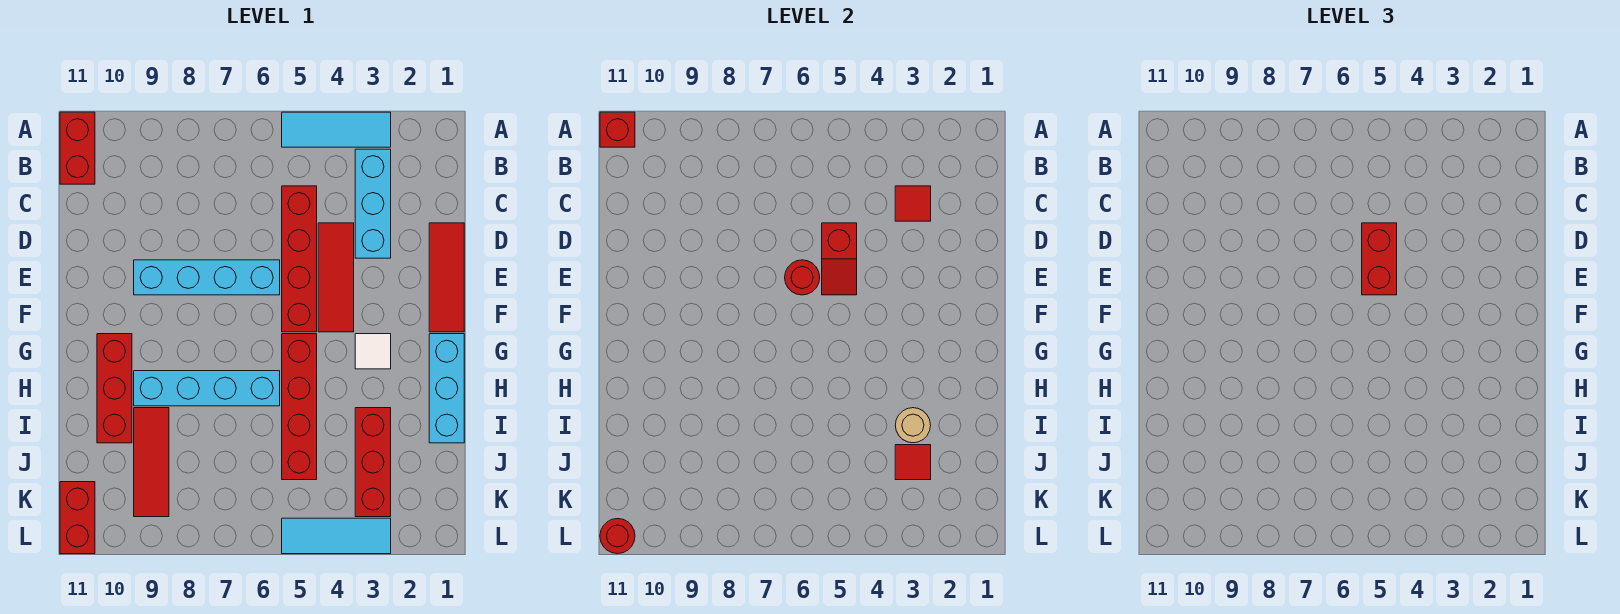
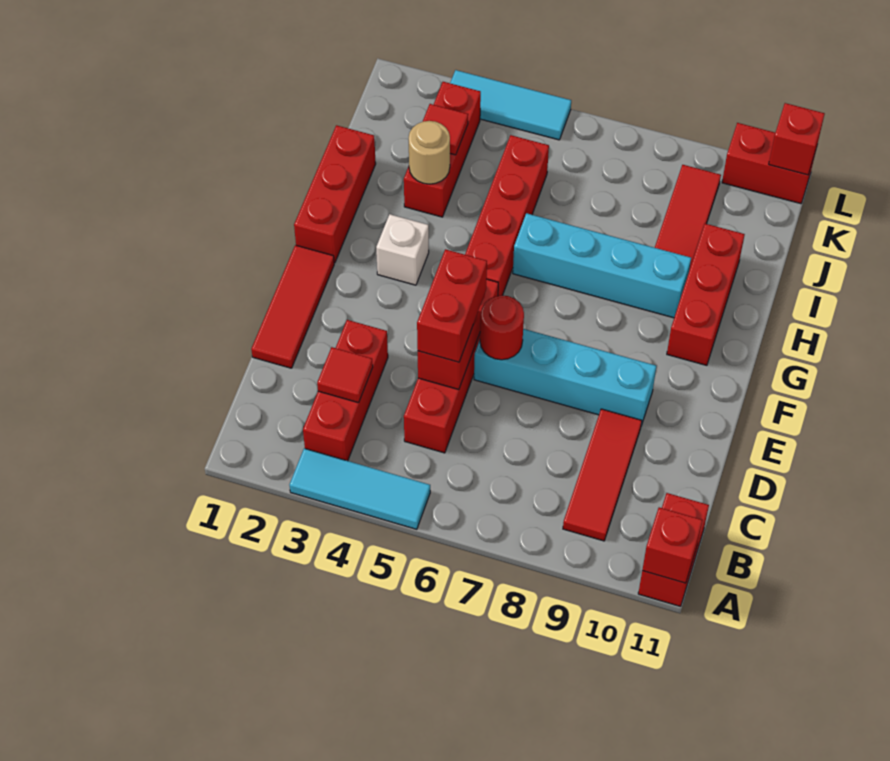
cyan brick B3:D3 level 1 -> red brick B3:D3 level 1
red tile D4:F4 level 1 -> red tile B9:D9 level 1
cyan brick G1:I1 level 1 -> red brick G1:I1 level 1
white tile G3 level 1 -> white brick G3 level 1
red brick K11:L11 level 1 -> red brick L10:L11 level 1
red round brick L11 level 2 -> red brick L11 level 2

